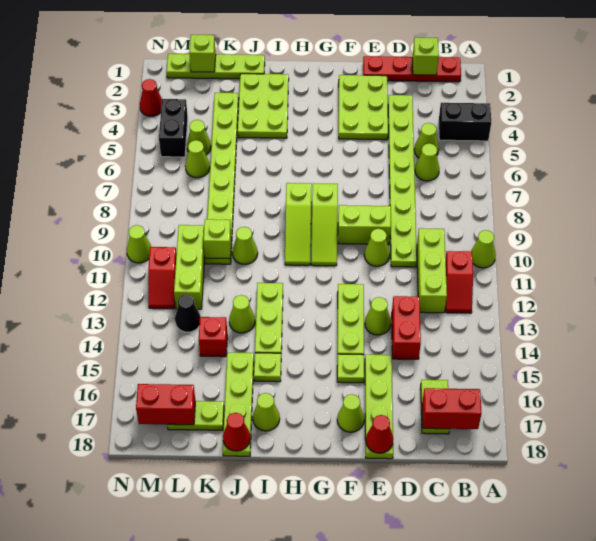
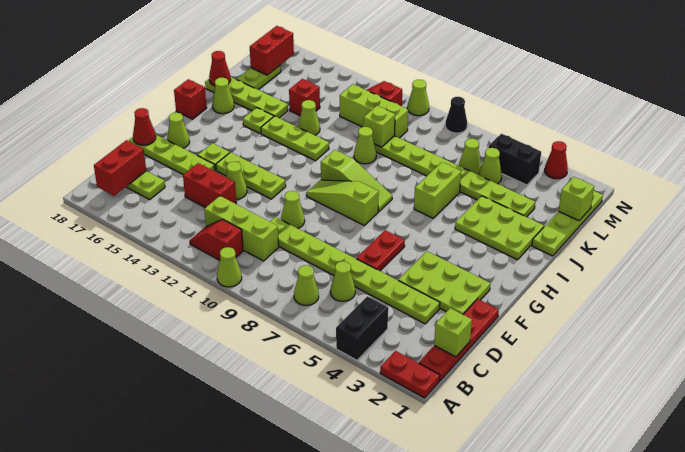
none -> red plate A1:A2 level 1
lime cone C5 level 1 -> lime cone B7 level 1
none -> red plate E6:F6 level 1
lime brick E9:F9 level 1 -> lime brick I6:J6 level 1
lime slope H8:H10 level 1 top 8 -> lime slope H8:H10 level 1 top 10
none -> red brick H18 level 1
black cone L13 level 1 -> black cone N8 level 1

